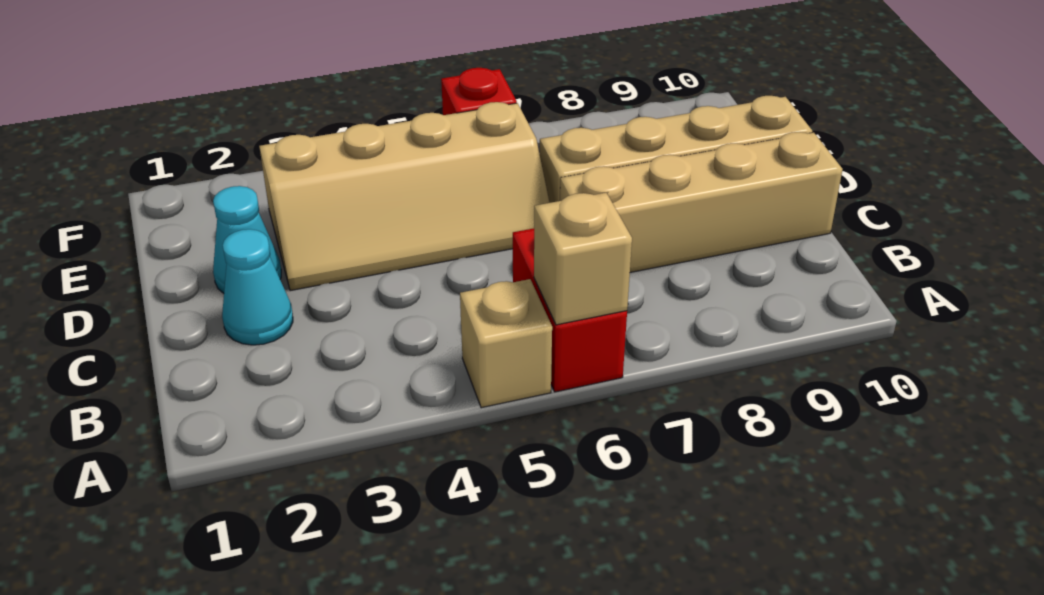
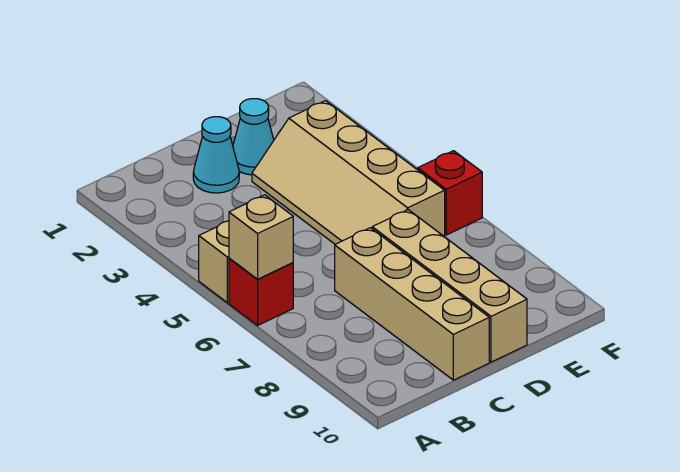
red brick A6:B6 level 1 -> red brick A6 level 1

